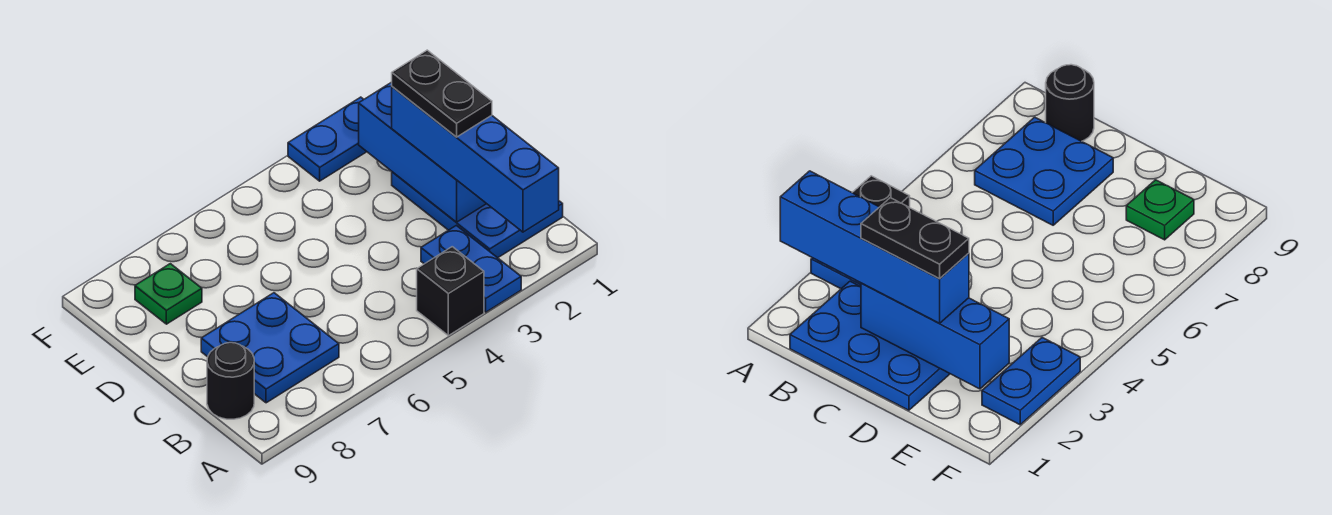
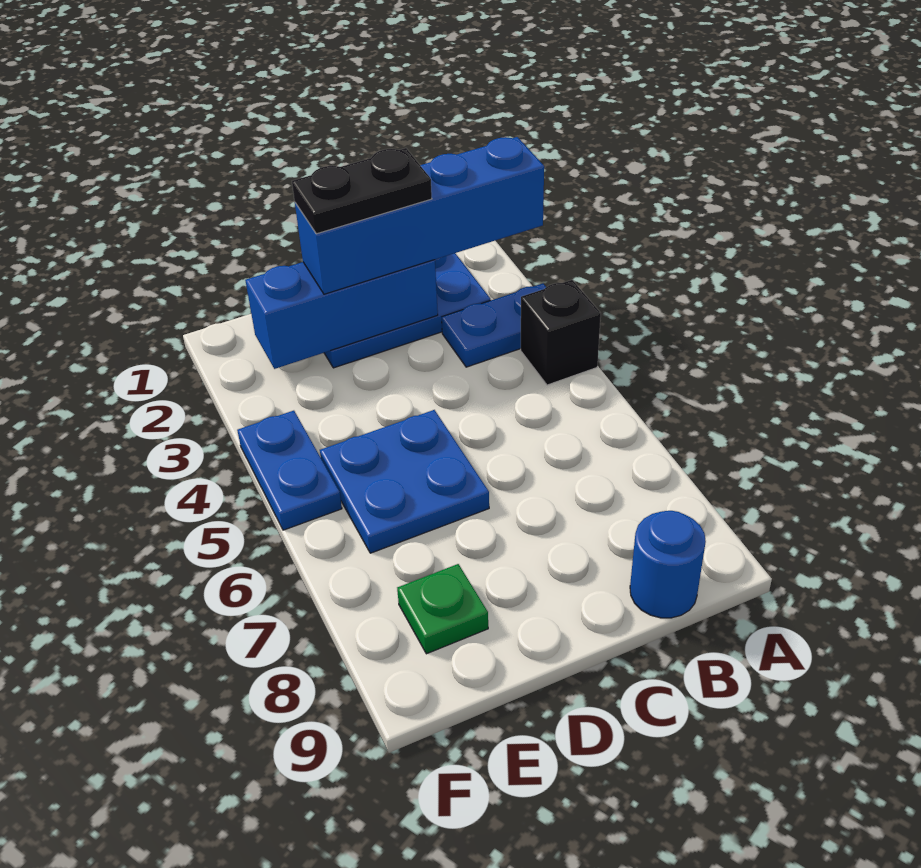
blue plate B7:C8 level 1 -> blue plate D5:E6 level 1
black round brick B9 level 1 -> blue round brick B9 level 1
blue plate F2:F3 level 1 -> blue plate F4:F5 level 1

